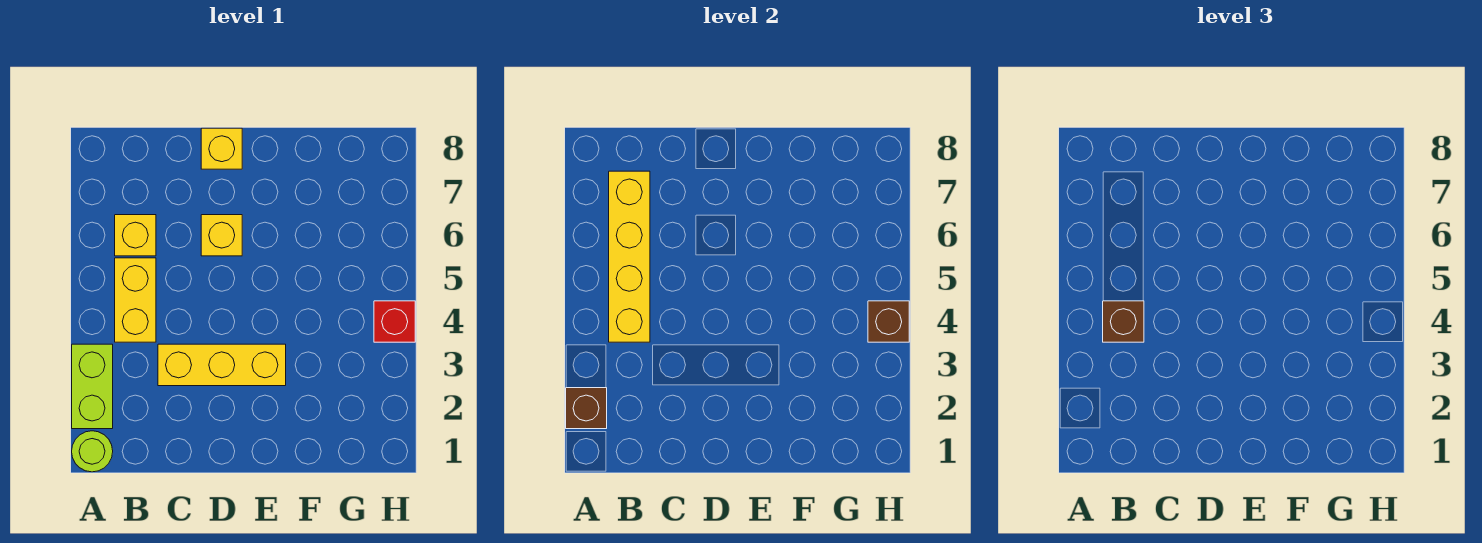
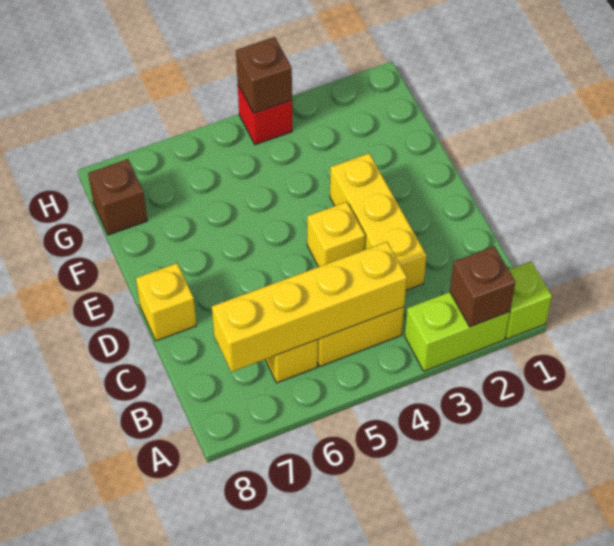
lime round brick A1 level 1 -> lime brick A1 level 1
brown brick B4 level 3 -> brown brick G8 level 1
yellow brick D6 level 1 -> yellow brick D4 level 1

